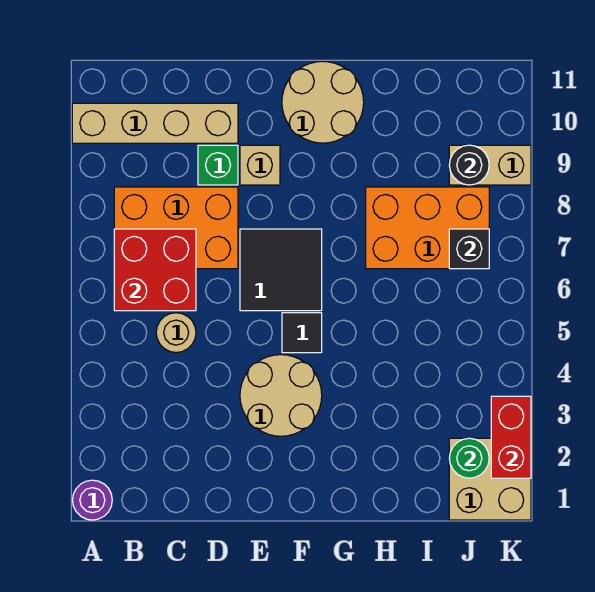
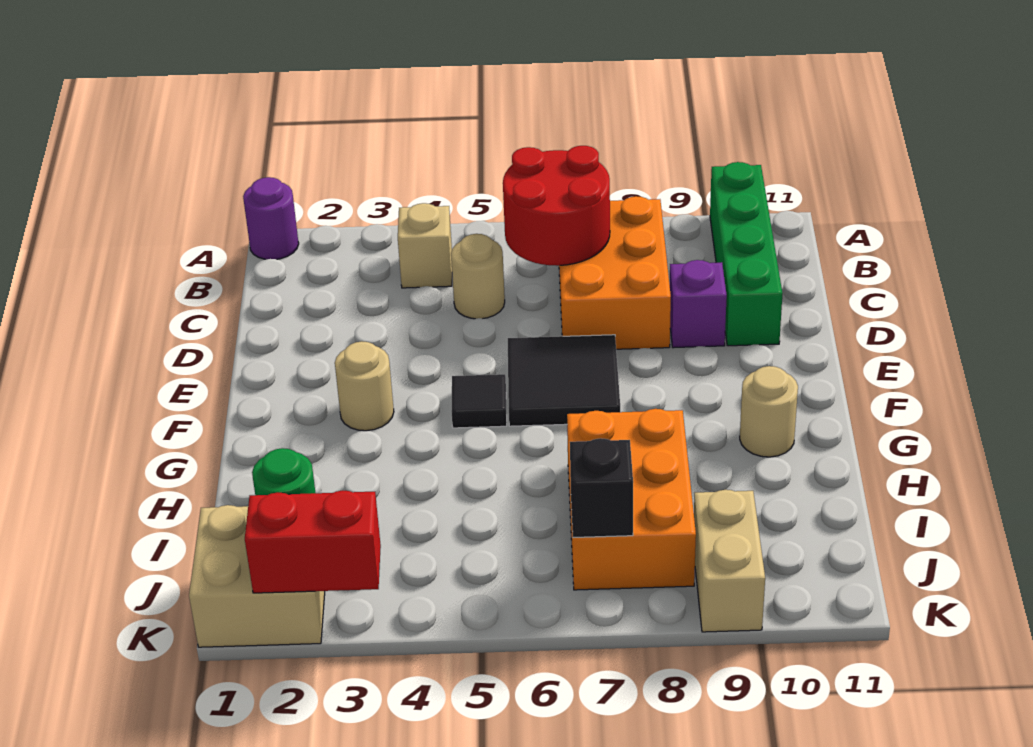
tan brick A10:D10 level 1 -> green brick A10:D10 level 1
red brick B6:C7 level 2 -> red round brick B6:C7 level 2
green brick D9 level 1 -> purple brick D9 level 1
tan round brick E3:F4 level 1 -> tan round brick F3 level 1
tan brick E9 level 1 -> tan brick B4 level 1
tan round brick F10:G11 level 1 -> tan round brick G10 level 1
black round brick J9 level 2 -> none

